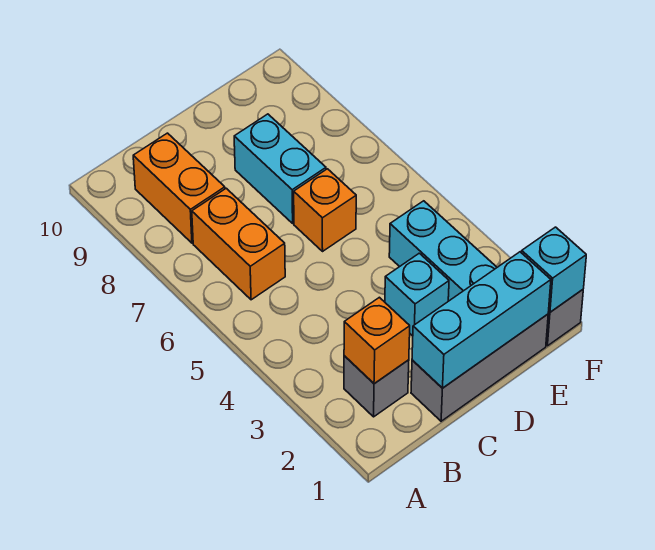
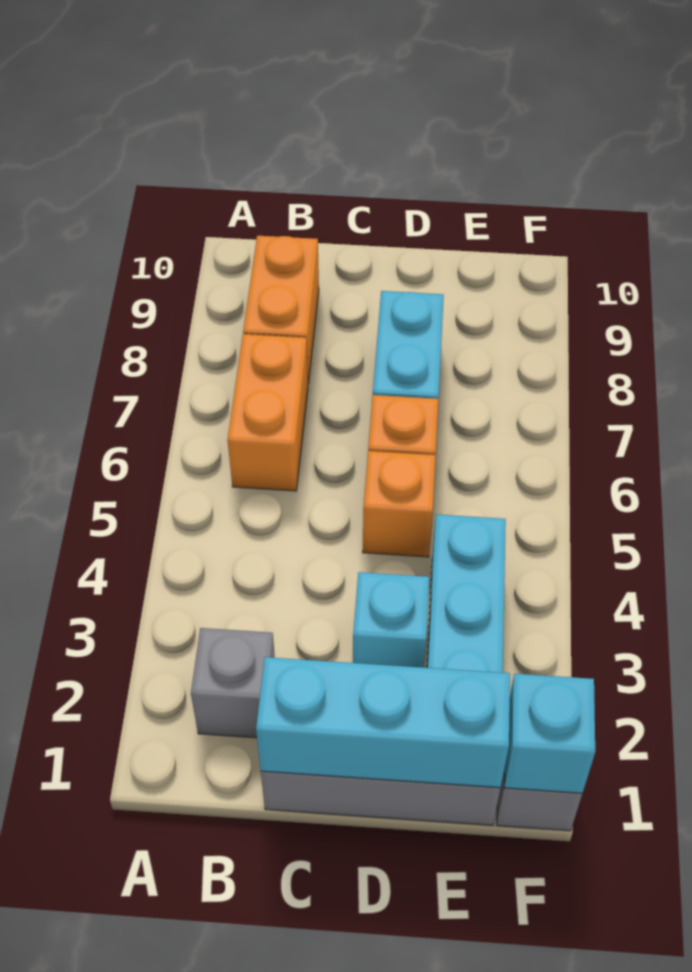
orange brick B2 level 2 -> orange brick D5 level 1

